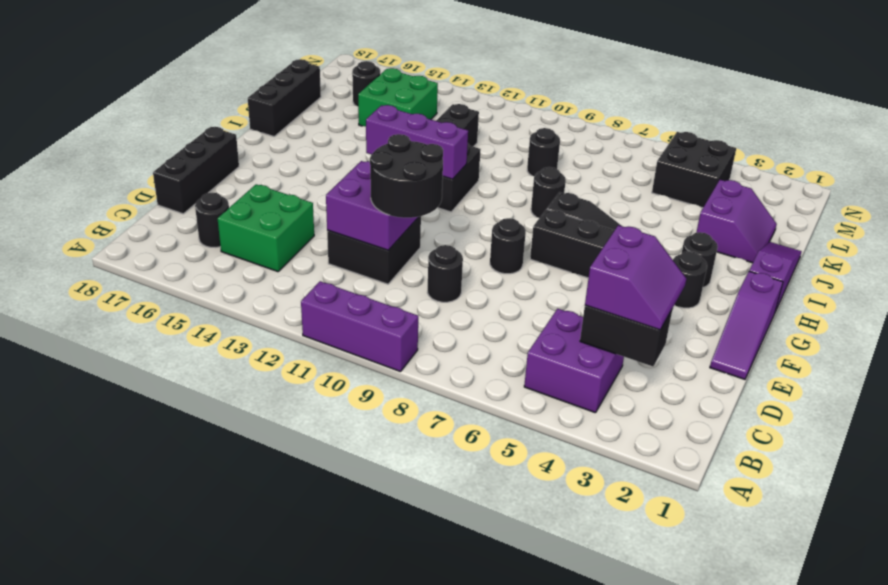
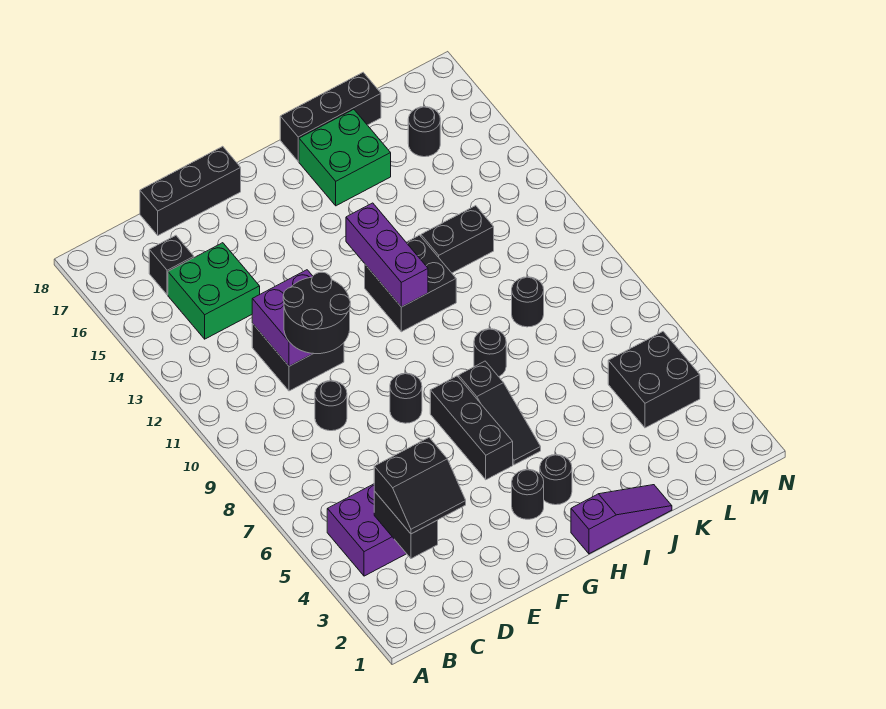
purple brick A9:A11 level 1 -> none
purple slope C3:D4 level 3 top 4 -> black slope C3:D4 level 3 top 4
black round brick C16 level 1 -> black brick C16 level 1
purple slope E1:G1 level 1 top G -> none
purple slope J2:K3 level 1 top 3 -> none
green brick K14:L15 level 1 -> green brick I16:J17 level 1

